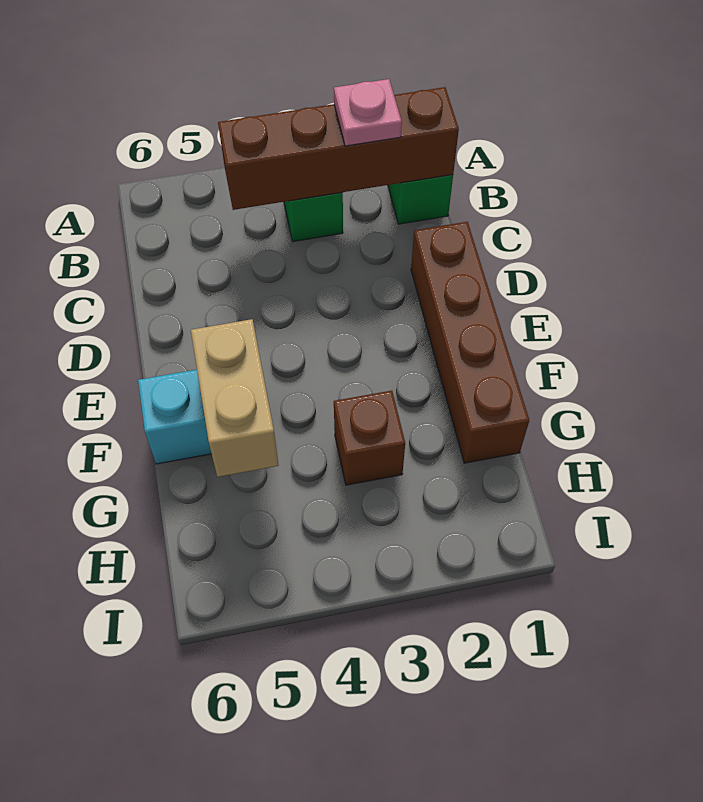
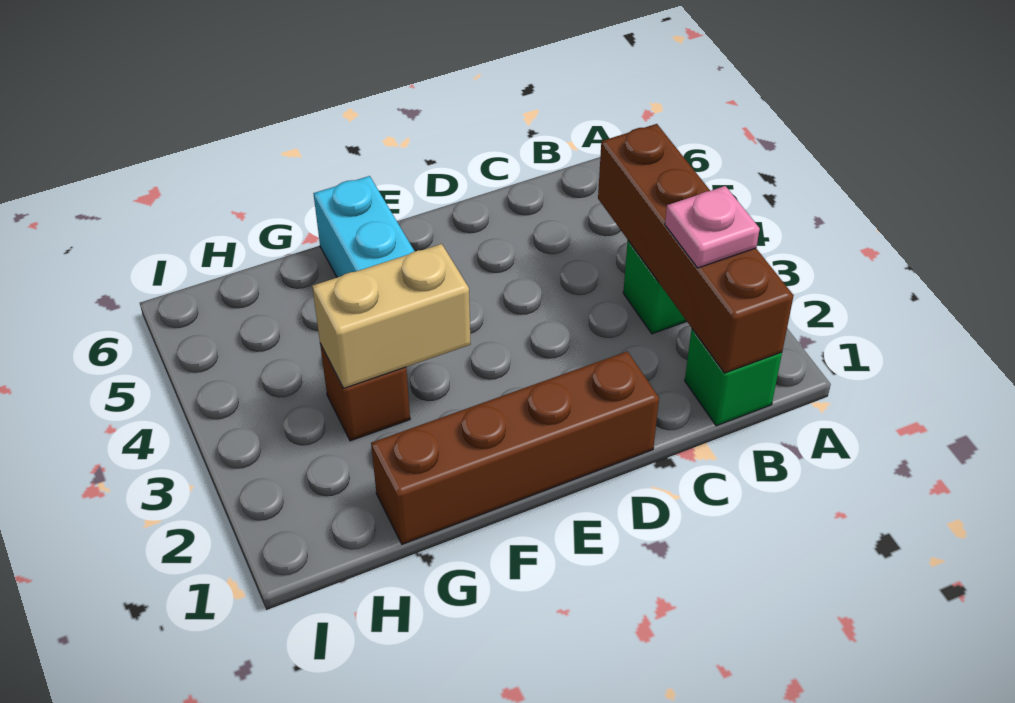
tan brick F5:G5 level 2 -> tan brick F3:G3 level 2

